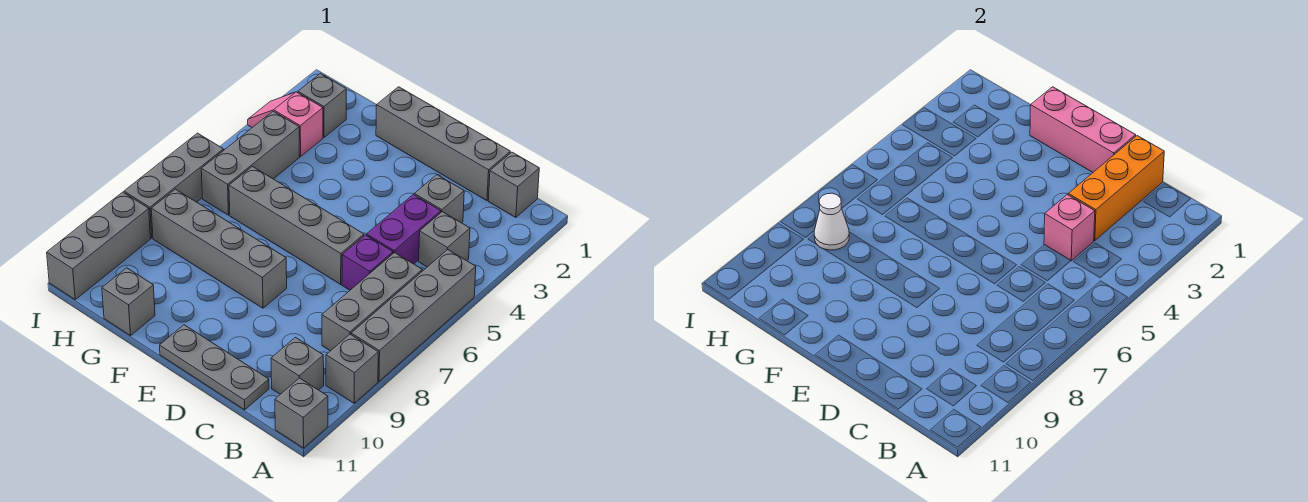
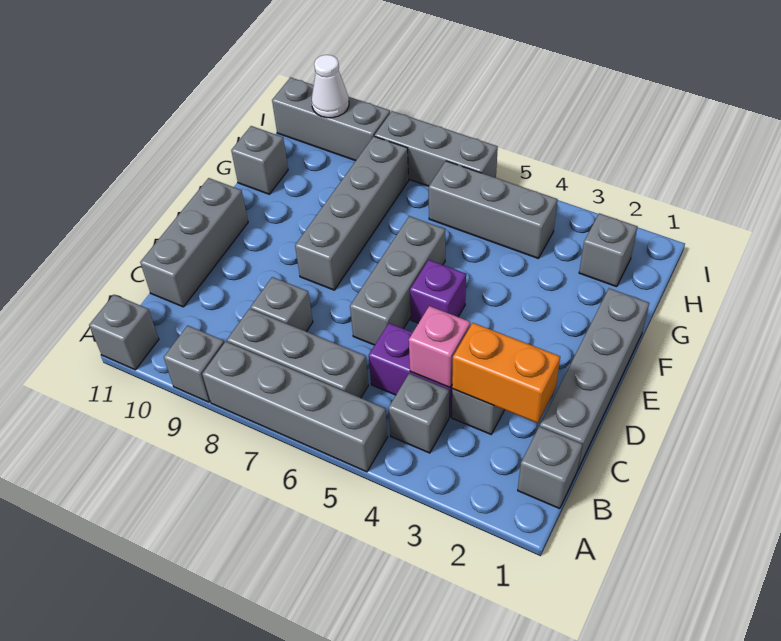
grey brick B10 level 1 -> grey brick C8 level 1
orange brick C1:C3 level 2 -> orange brick C2:C3 level 2
purple brick C6 level 1 -> purple brick E5 level 1
grey plate C11:E11 level 1 -> grey brick C11:E11 level 1
pink brick D1:F1 level 2 -> none
grey brick D6:G6 level 1 -> grey brick D6:F6 level 1
pink slope H3:I3 level 1 top H -> none
white cone H8 level 2 -> white cone I10 level 2

